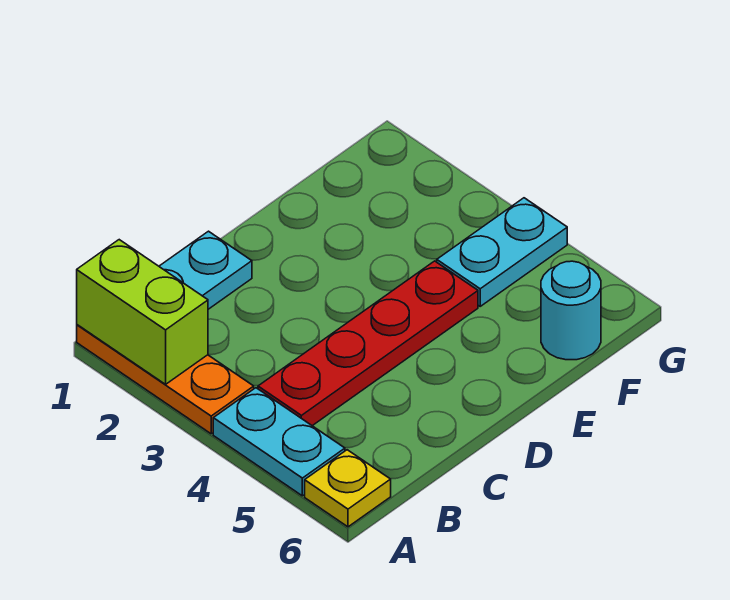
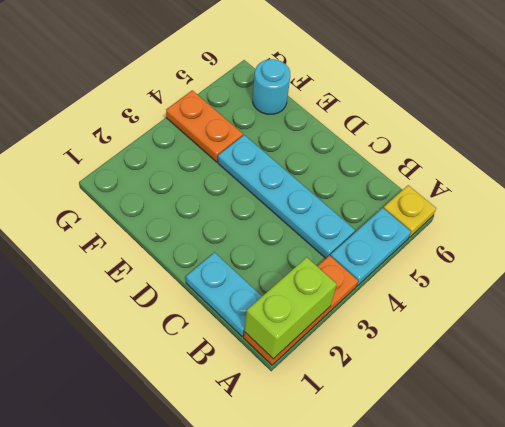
red plate B4:E4 level 1 -> cyan plate B4:E4 level 1
cyan plate F4:G4 level 1 -> orange plate F4:G4 level 1

